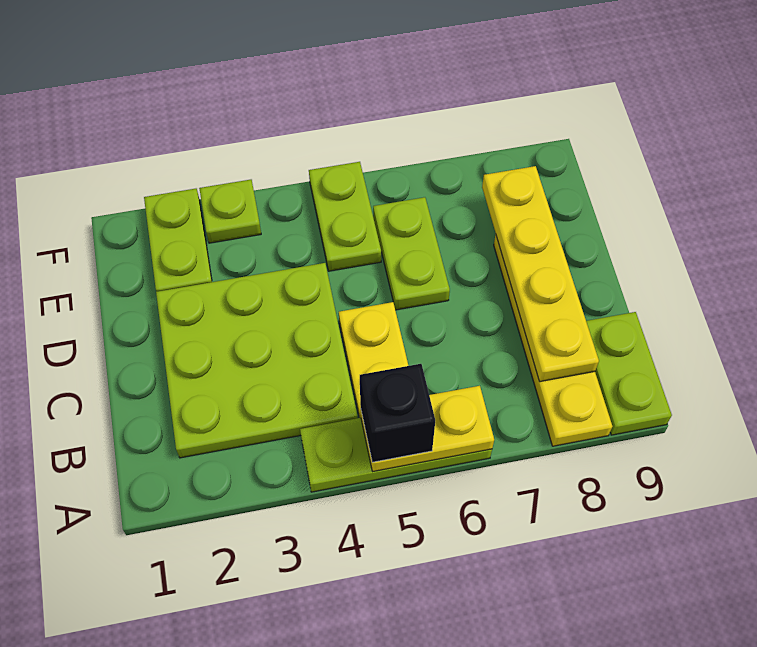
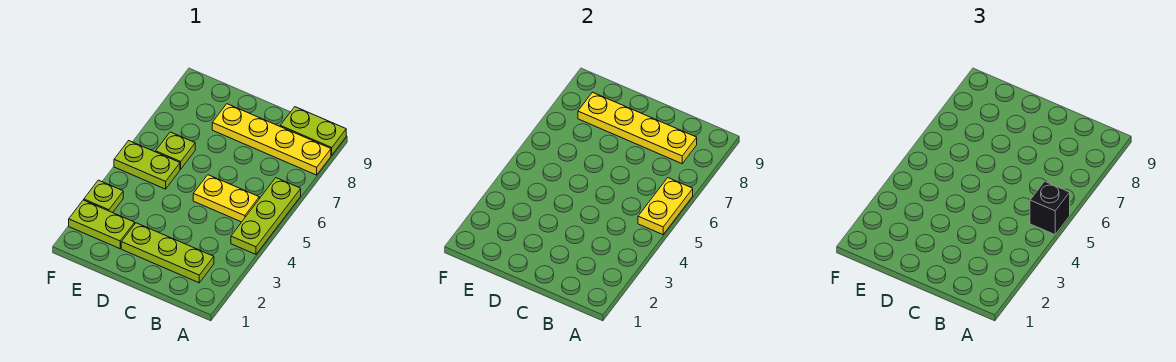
lime plate B2:D4 level 1 -> lime plate B2:D2 level 1
lime plate D6:E6 level 1 -> lime plate E6 level 1

